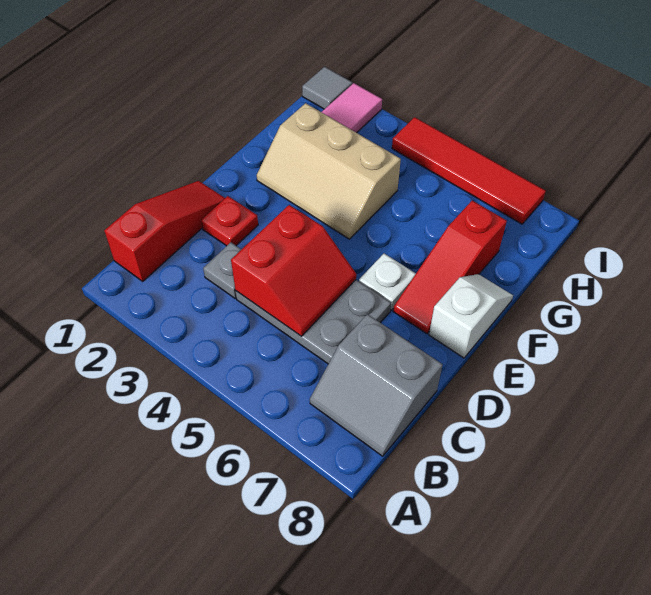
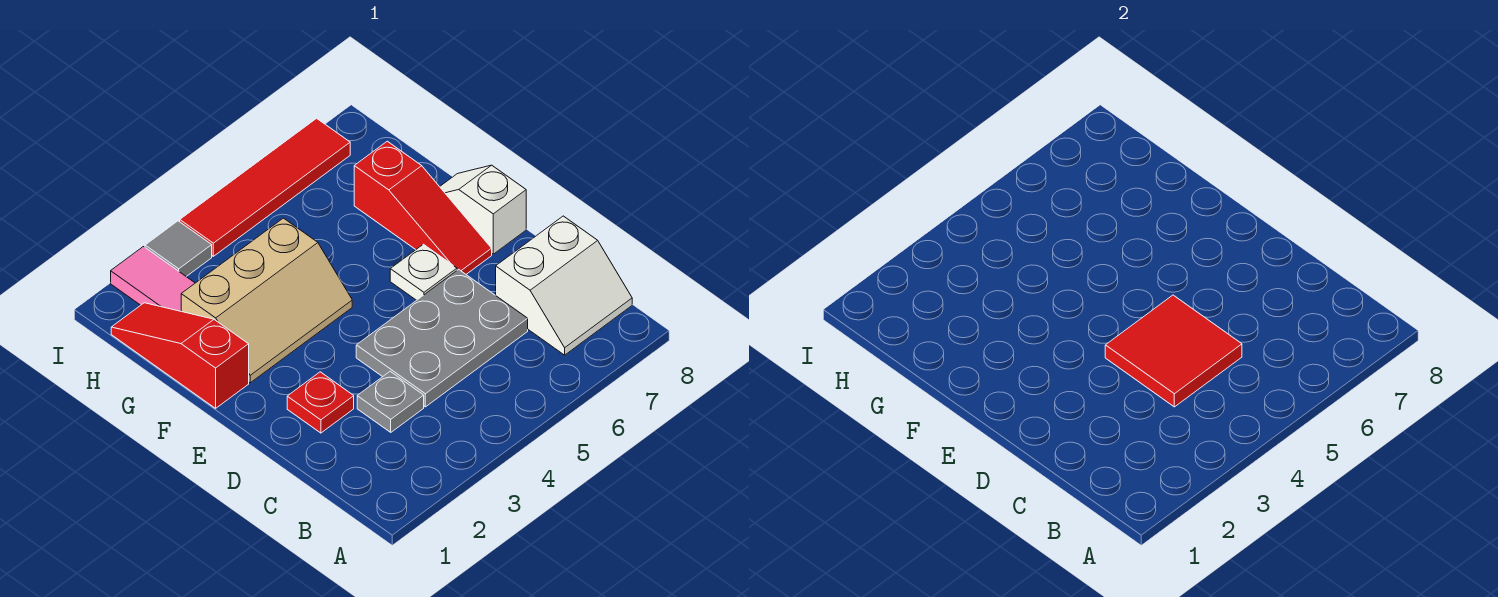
red slope B1:D1 level 1 top B -> red slope F1:H1 level 1 top F
grey slope B7:C8 level 1 top C -> white slope B7:C8 level 1 top C
red slope C4:D5 level 2 top 4 -> red tile C4:D5 level 2
grey tile I1 level 1 -> grey tile I3 level 1

